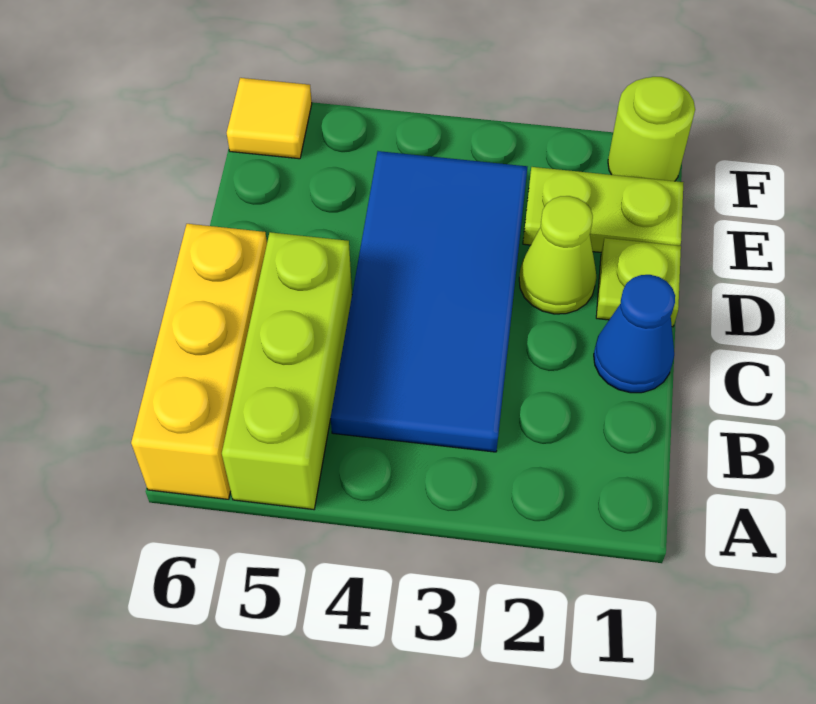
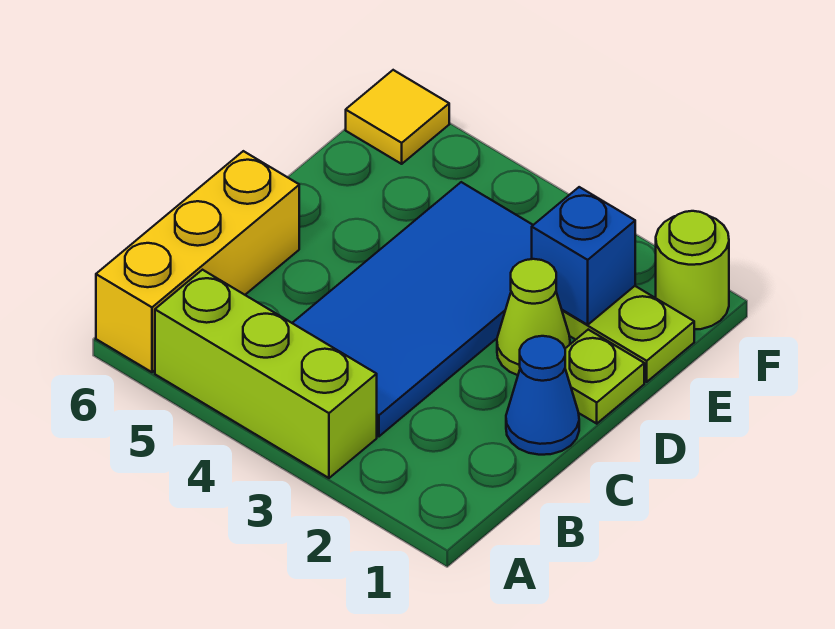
lime brick A5:C5 level 1 -> lime brick A3:A5 level 1
none -> blue brick E2 level 2

